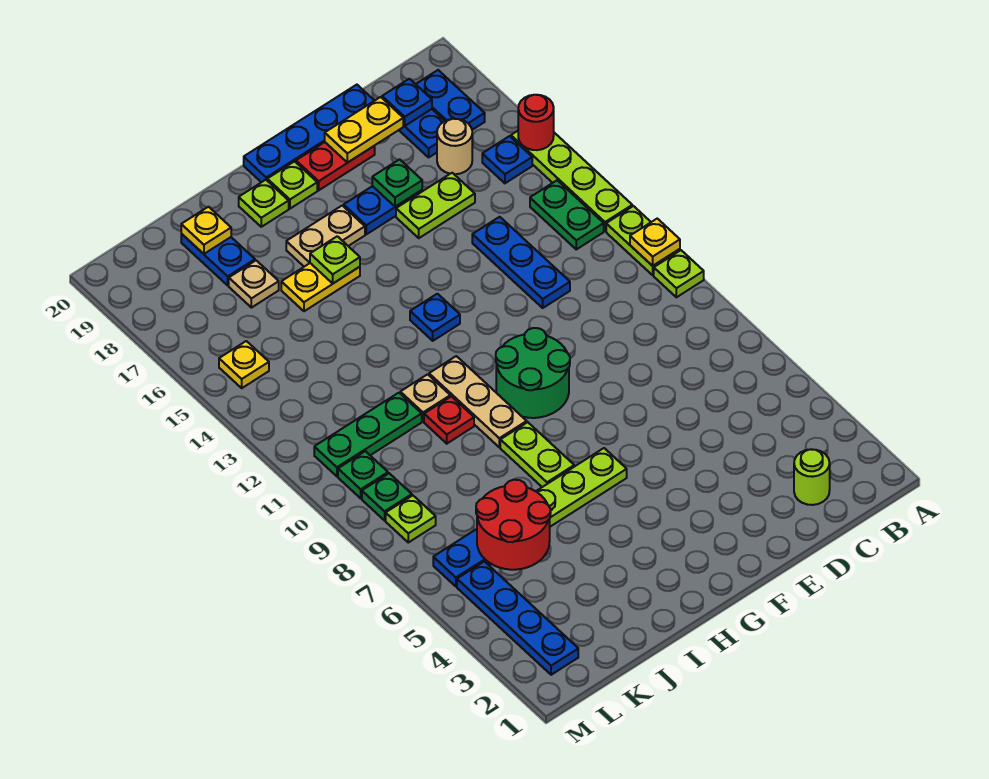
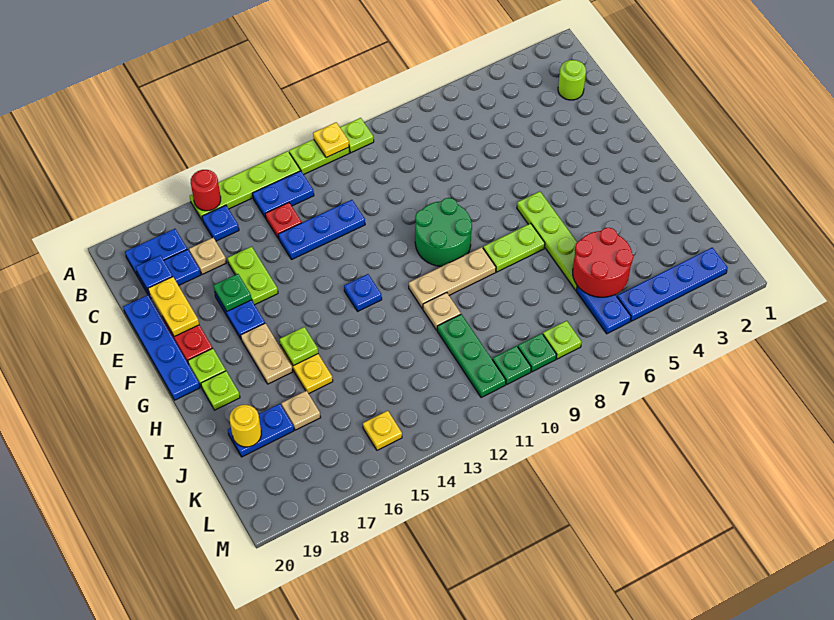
green plate B13:B14 level 1 -> blue plate B13:B14 level 1
tan round brick C17 level 1 -> tan plate C17 level 1
red plate I10 level 1 -> red plate C14 level 1
yellow plate J19 level 2 -> yellow round brick J19 level 2

